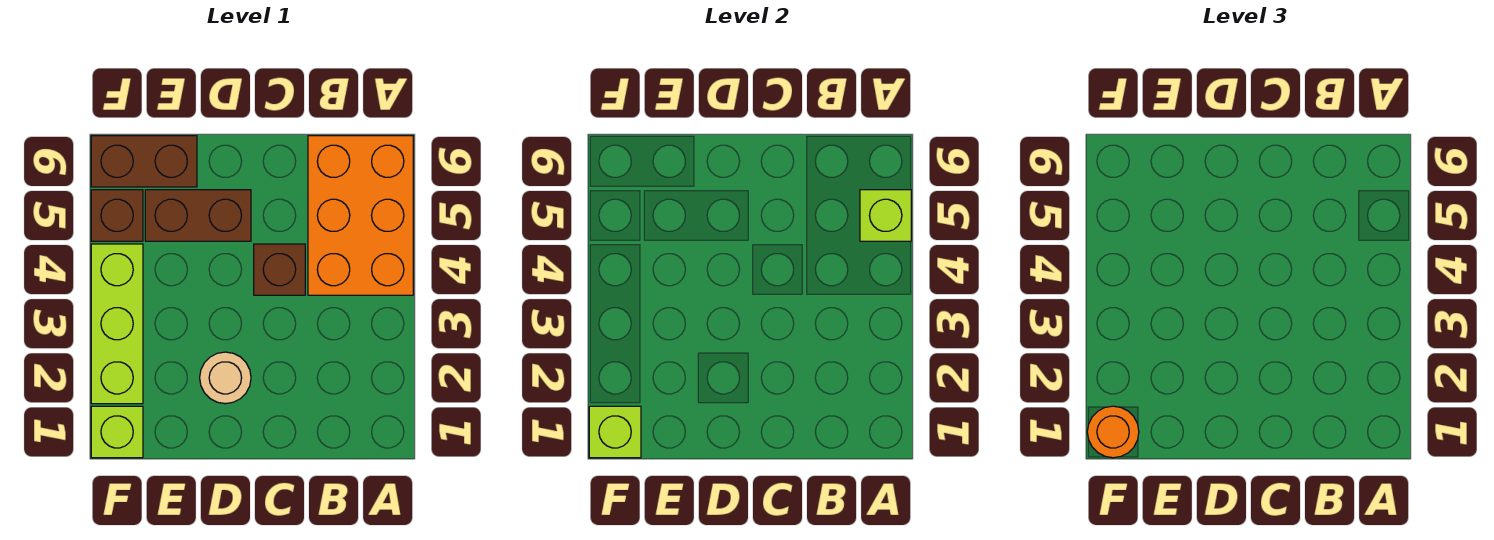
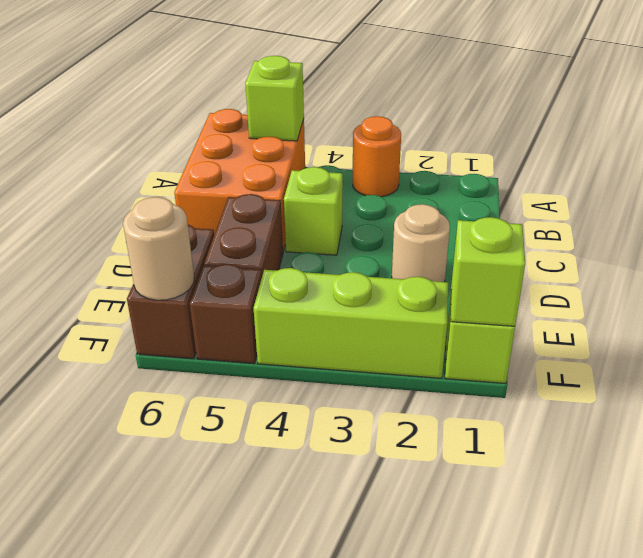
orange brick A4:B6 level 1 -> orange brick A5:C6 level 1
brown brick C4 level 1 -> lime brick C4 level 1
orange round brick F1 level 3 -> orange round brick A3 level 1
none -> tan round brick F6 level 2

